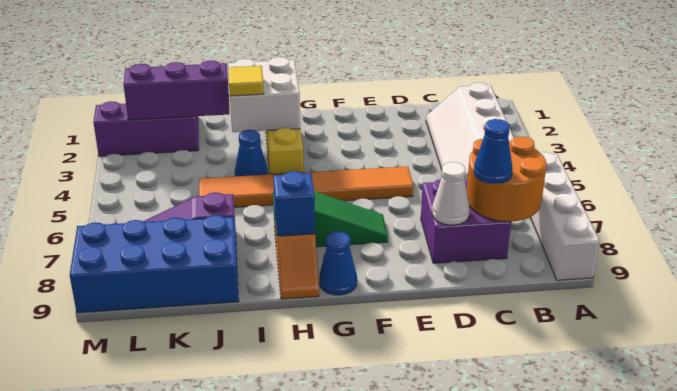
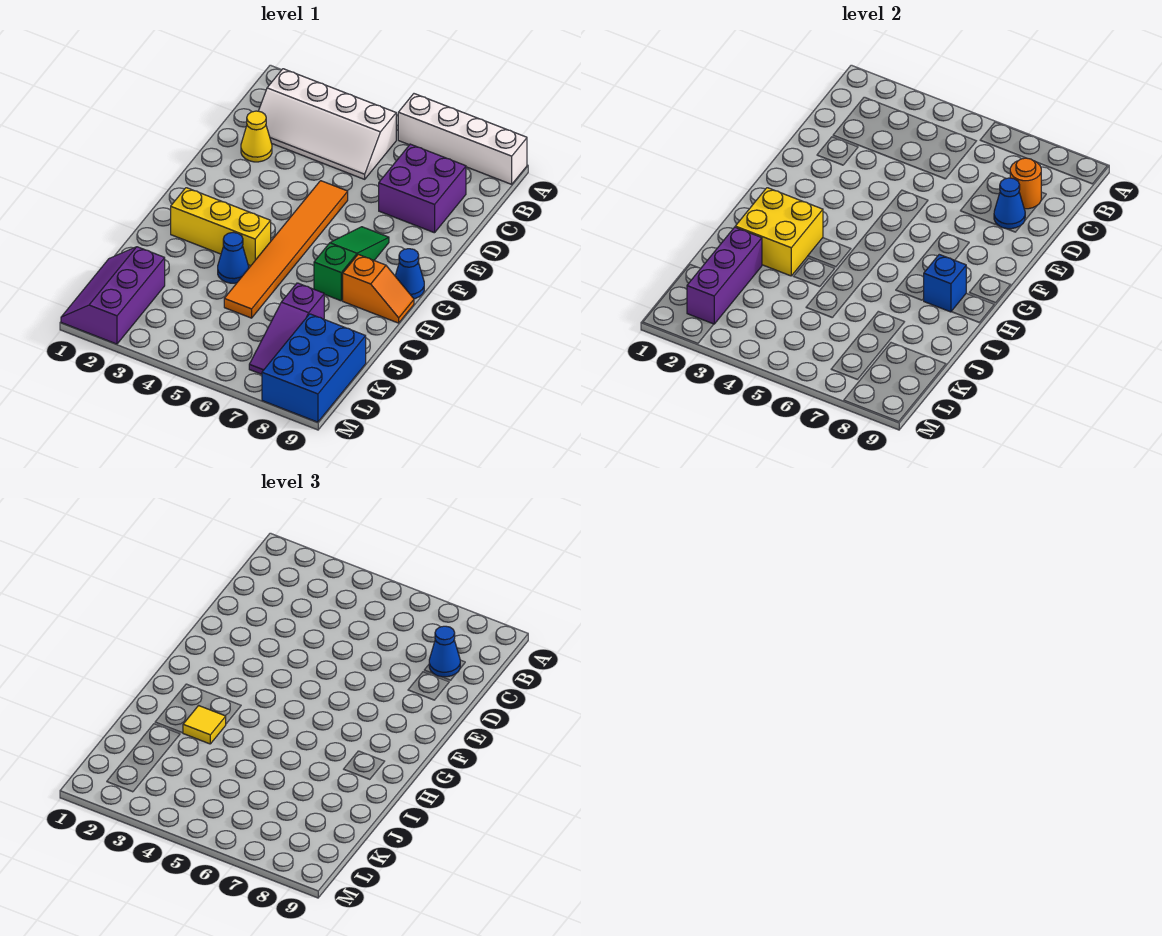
orange round brick B7:C8 level 2 -> orange round brick C8 level 2
none -> yellow cone D2 level 1
white cone D8 level 2 -> blue cone D8 level 2
white brick H2:I3 level 2 -> yellow brick H2:I3 level 2
blue brick J8:M9 level 1 -> blue brick K8:M9 level 1

